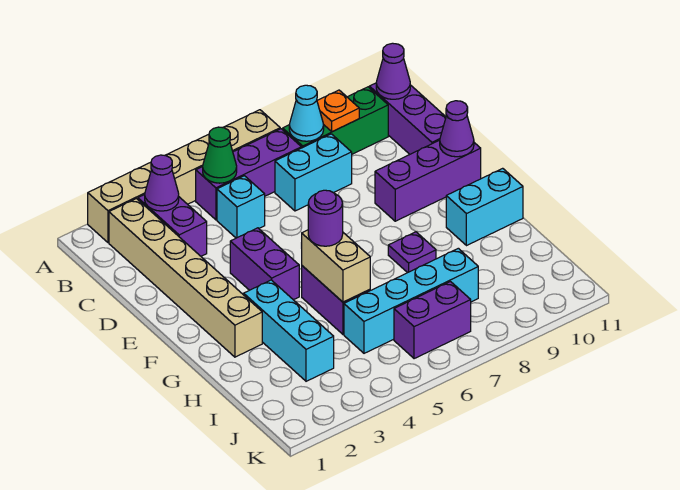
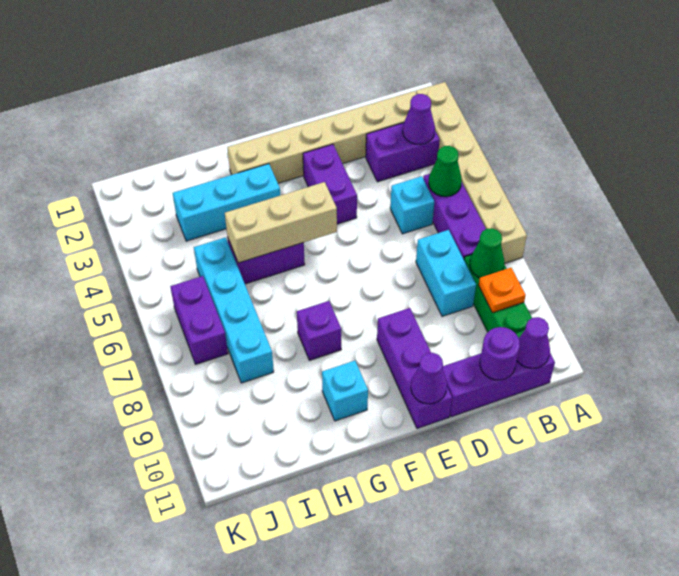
cyan cone B8 level 2 -> green cone B8 level 2
purple brick E4:F4 level 1 -> purple brick E3:E4 level 1
tan brick G5:H5 level 2 -> tan brick F5:H5 level 2
purple round brick G5 level 3 -> purple round brick C11 level 2
purple plate G8 level 1 -> purple brick G8 level 1
cyan brick G10:G11 level 1 -> cyan brick G10 level 1

